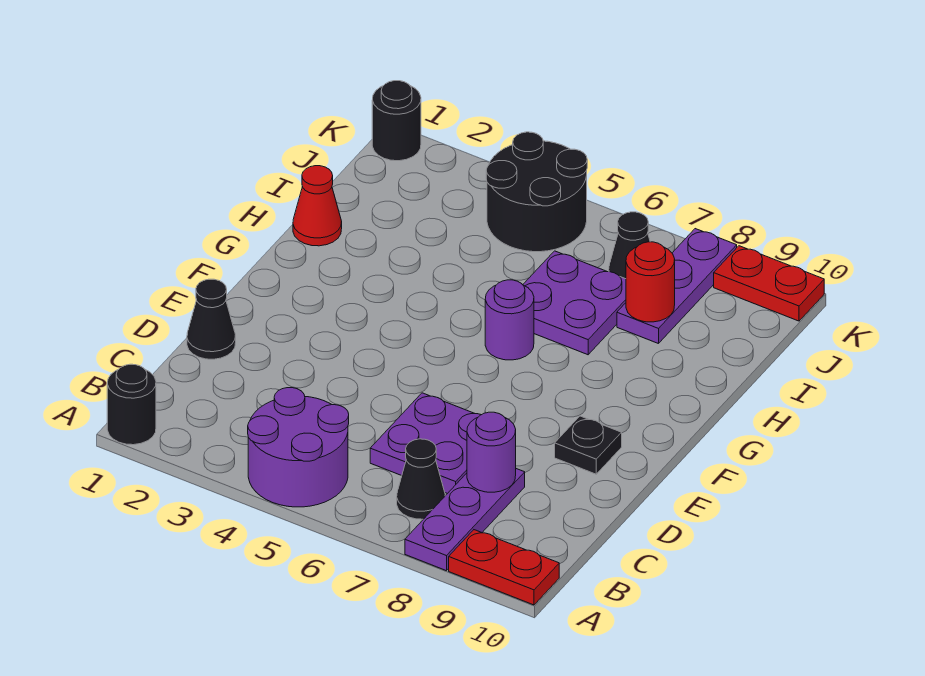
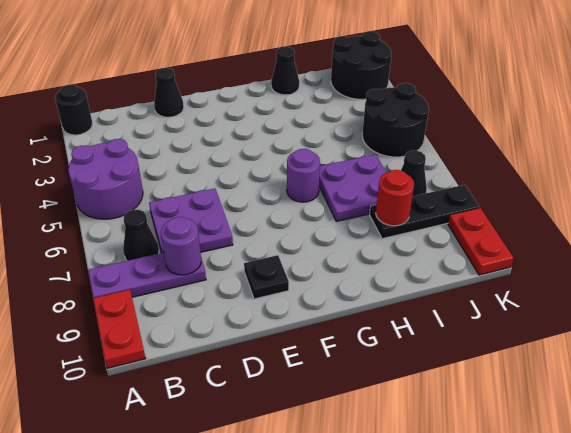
red cone H1 level 1 -> black cone H1 level 1
purple plate I8:K8 level 1 -> black plate I8:K8 level 1
black round brick K1 level 1 -> black round brick J1:K2 level 1

